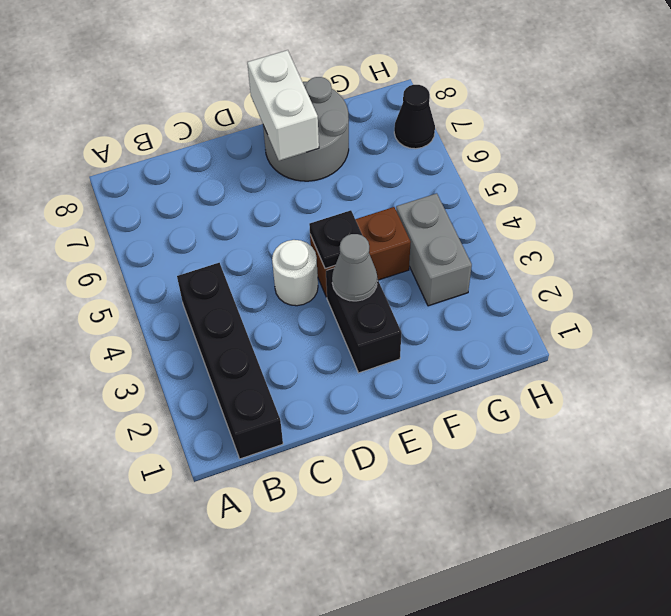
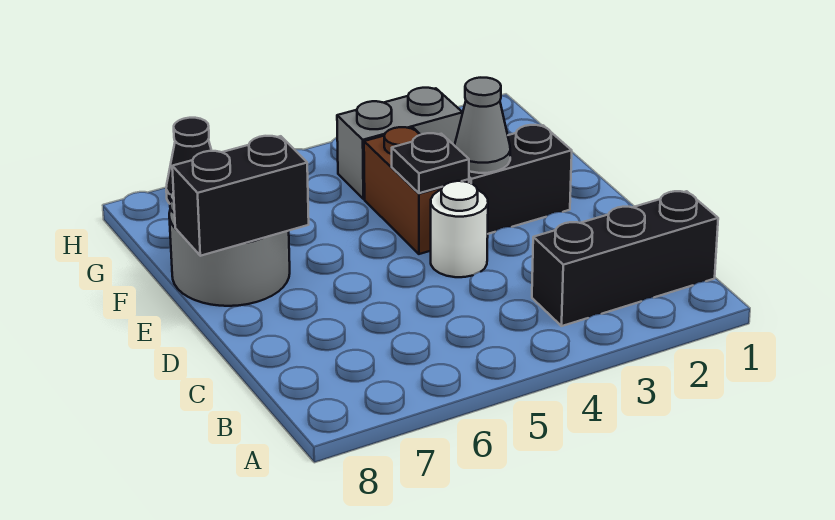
black brick B1:B4 level 1 -> black brick B1:B3 level 1
white brick E7:E8 level 2 -> black brick E7:E8 level 2

